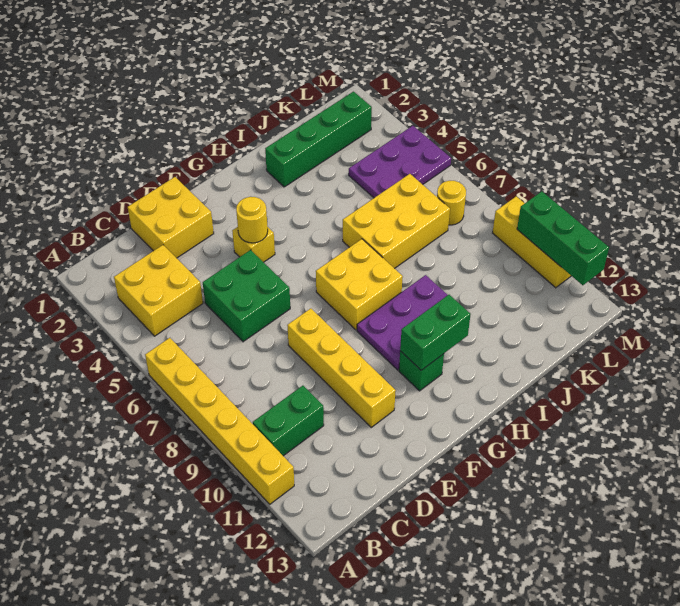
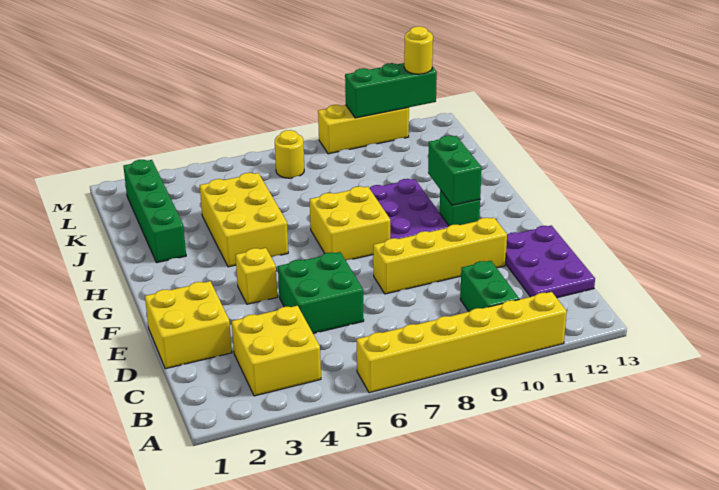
yellow round brick F4 level 2 -> yellow round brick M12 level 3
yellow brick I6:K7 level 1 -> yellow brick H4:J5 level 1
purple plate K4:M5 level 1 -> purple plate C12:E13 level 1

